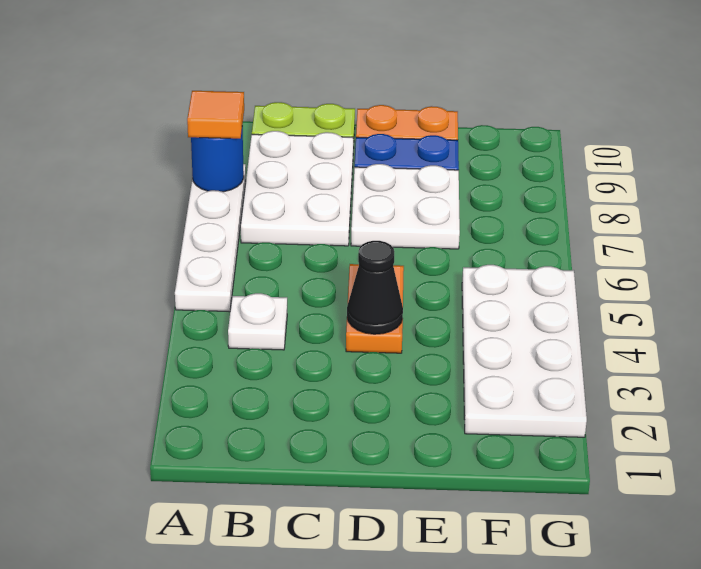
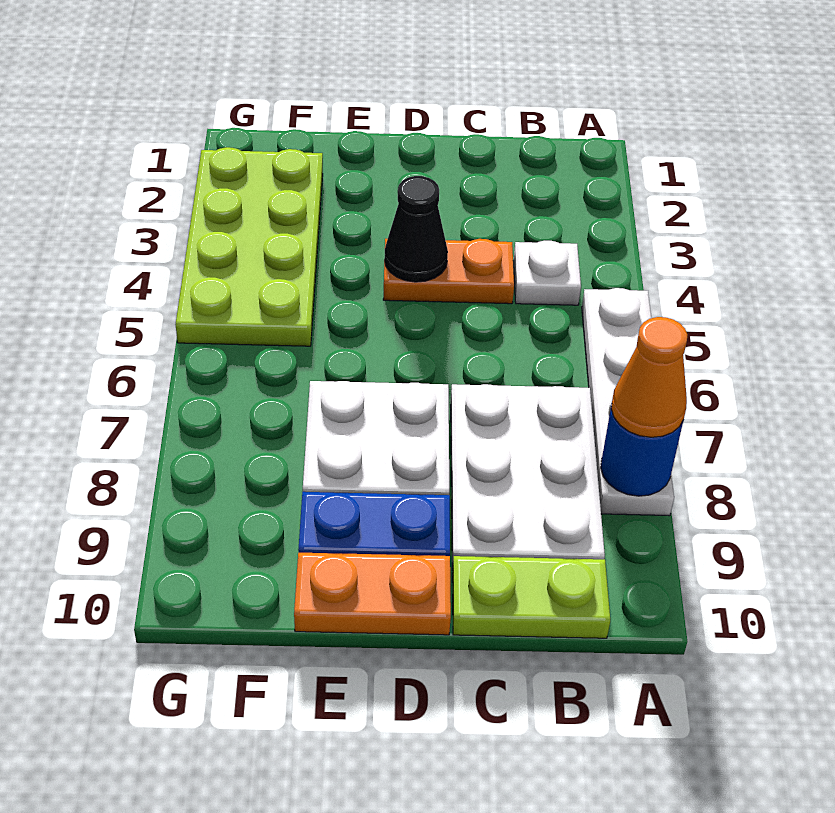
orange tile A8 level 3 -> orange cone A8 level 3
orange plate D4:D5 level 1 -> orange plate C4:D4 level 1
white plate F2:G5 level 1 -> lime plate F2:G5 level 1

